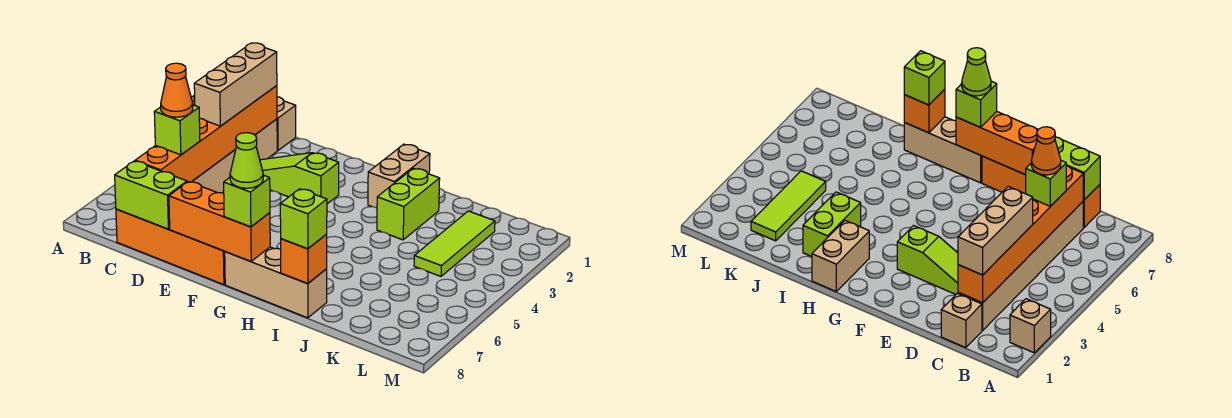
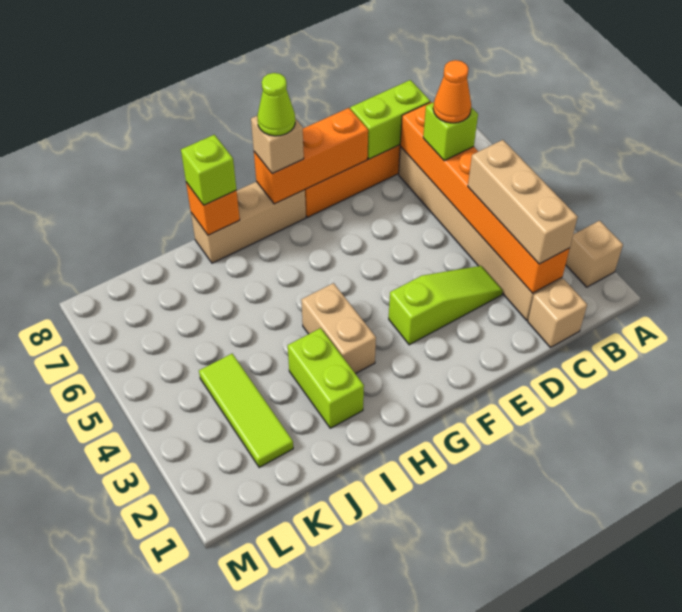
lime brick G8 level 3 -> tan brick G8 level 3
tan brick H1:H2 level 1 -> tan brick H3:H4 level 1

